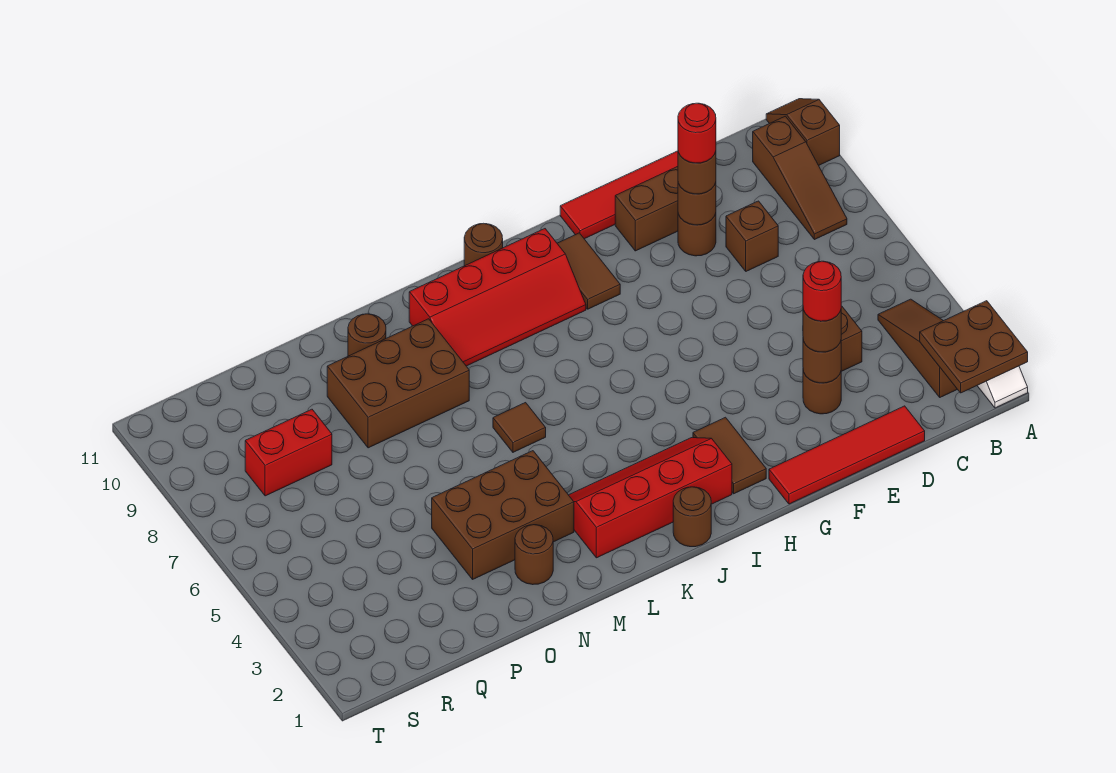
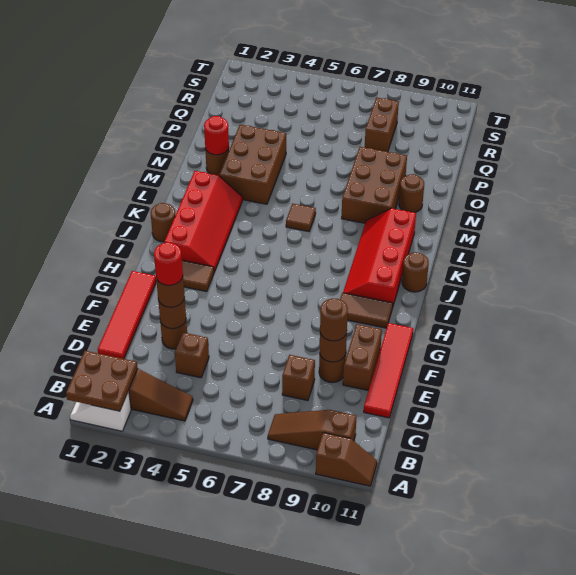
red round brick E9 level 4 -> red round brick N2 level 2
red brick Q8:R8 level 1 -> brown brick Q8:R8 level 1

